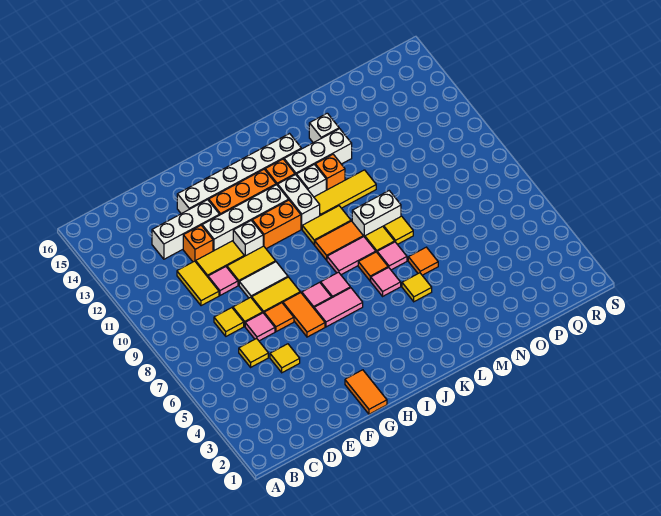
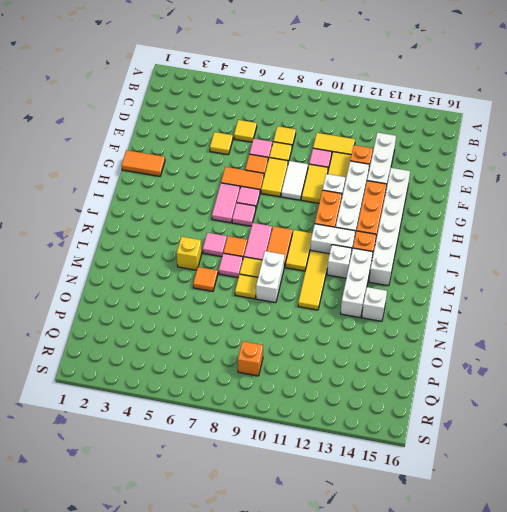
yellow tile L5 level 1 -> yellow brick L5 level 1
orange brick L12 level 1 -> orange brick Q9 level 1

